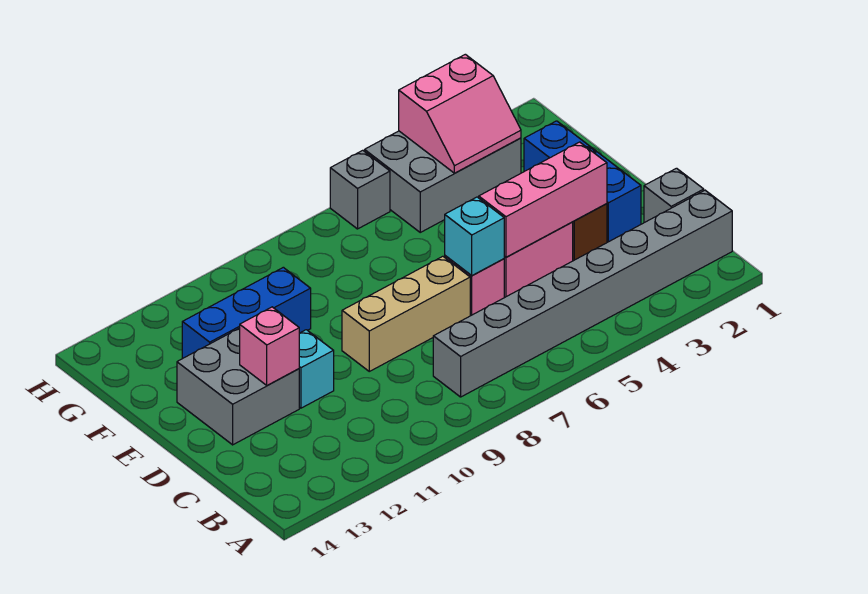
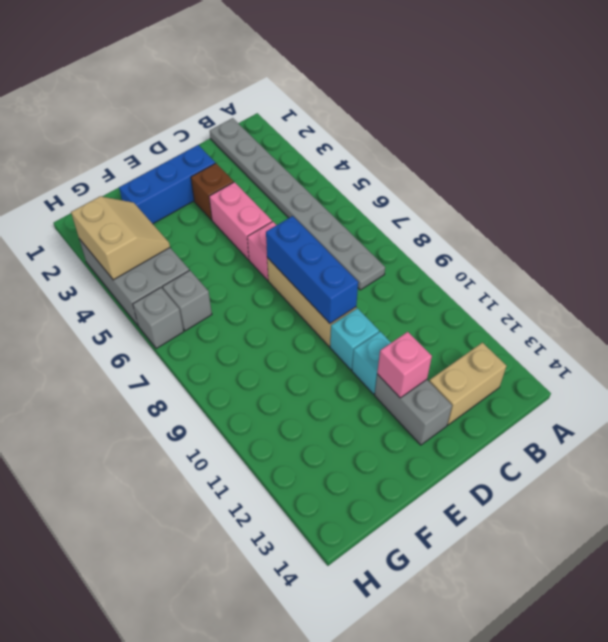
grey brick B1:B8 level 1 -> grey plate B1:B8 level 1
none -> tan brick B13:C13 level 1
grey brick C1 level 1 -> grey brick G6 level 1
pink brick D3:D5 level 2 -> none
cyan brick D6 level 2 -> cyan brick D10 level 1
grey brick D12:E13 level 1 -> grey brick D12:D13 level 1
blue brick F10:F12 level 1 -> blue brick D7:D9 level 2
pink slope G3:H4 level 2 top H -> tan slope G3:H4 level 2 top H

